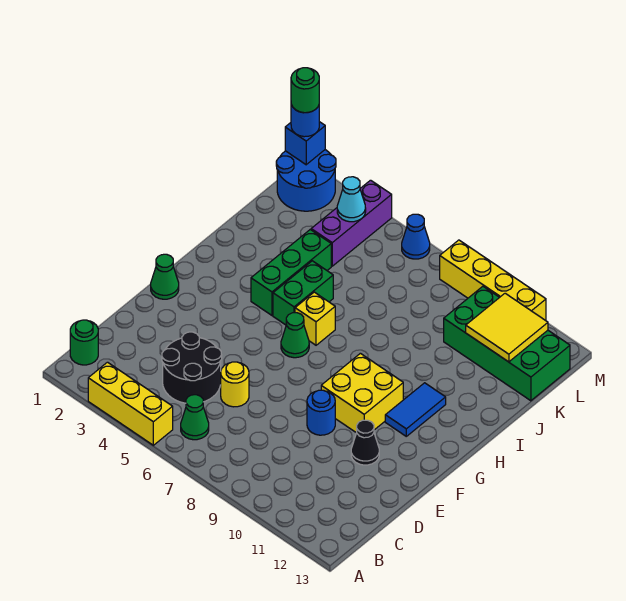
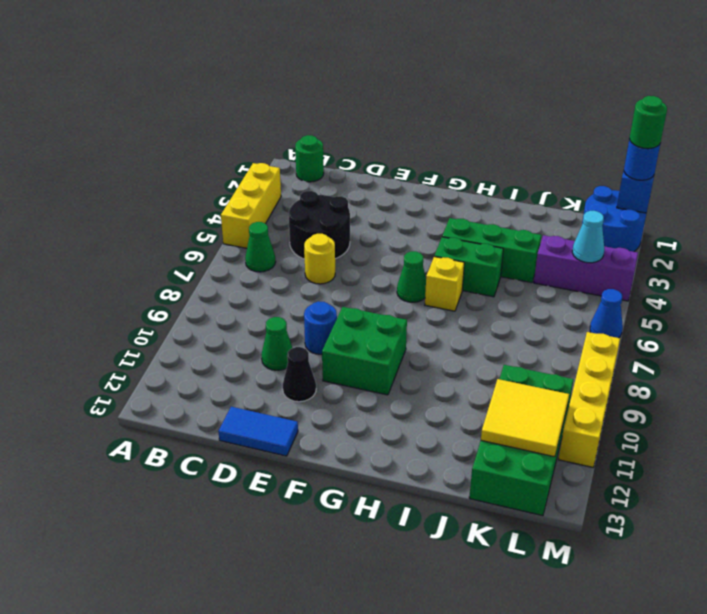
green cone F1 level 1 -> green cone D10 level 1
yellow brick F9:G10 level 1 -> green brick F9:G10 level 1
blue tile G11:H11 level 1 -> blue tile D13:E13 level 1

